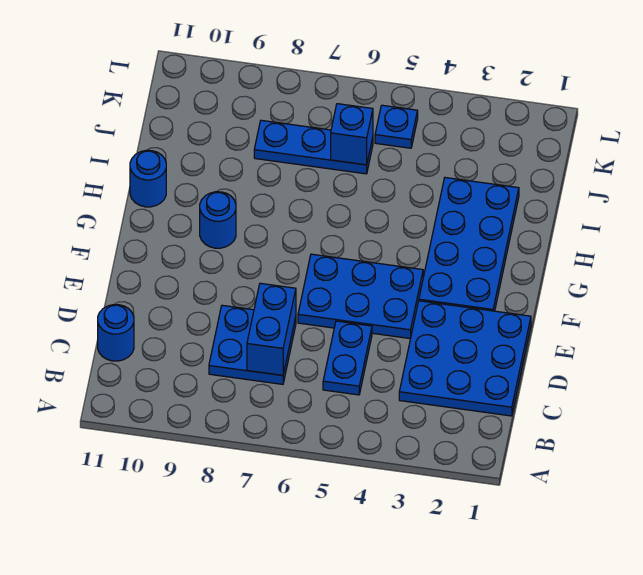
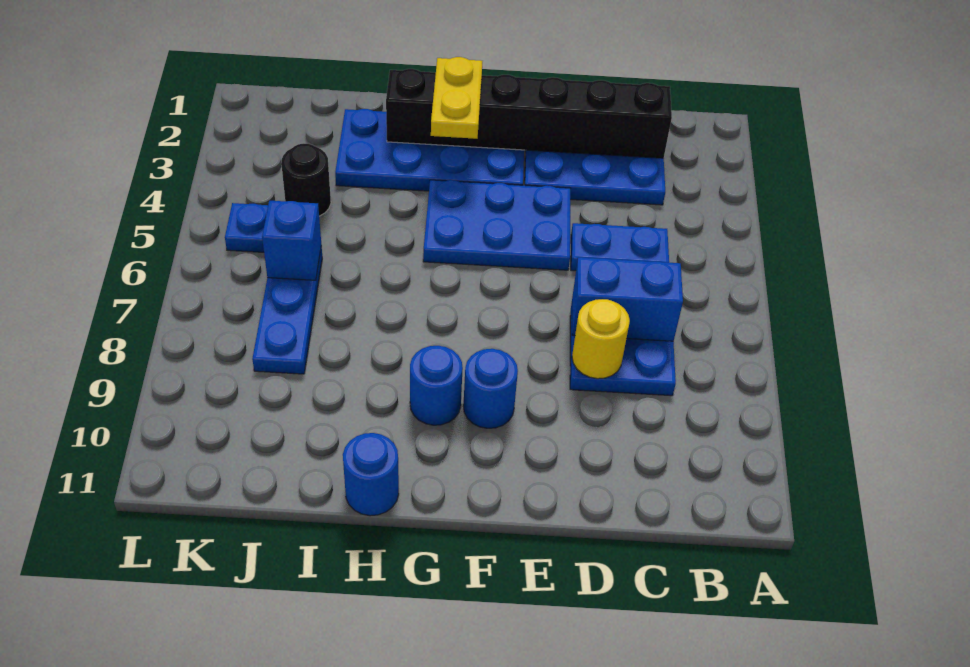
none -> black brick C2:H2 level 2
blue round brick C11 level 1 -> blue round brick F9 level 1
none -> yellow round brick D8 level 2
blue plate E4:F6 level 1 -> blue plate E4:G5 level 1
none -> yellow plate G2:G3 level 3
none -> black round brick J4 level 1

